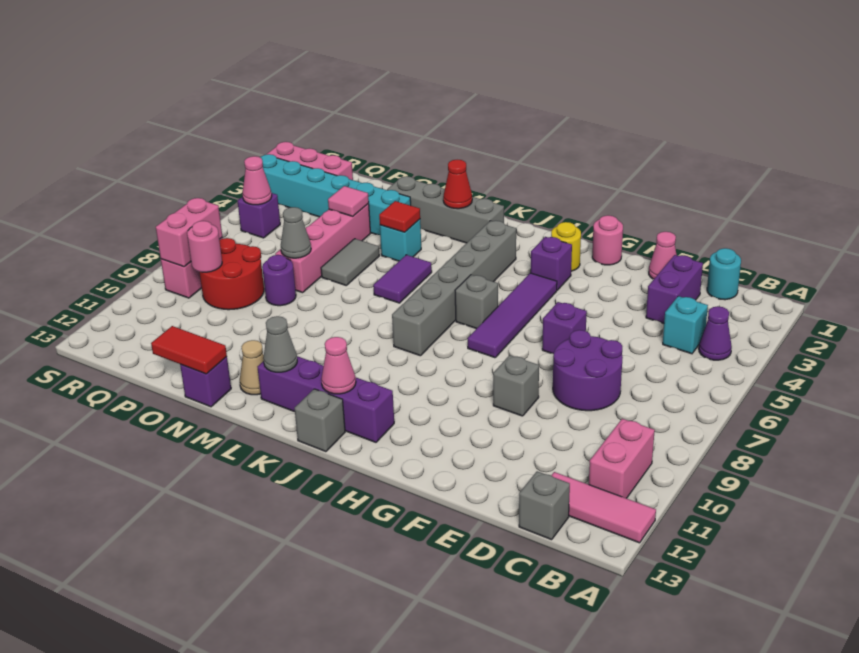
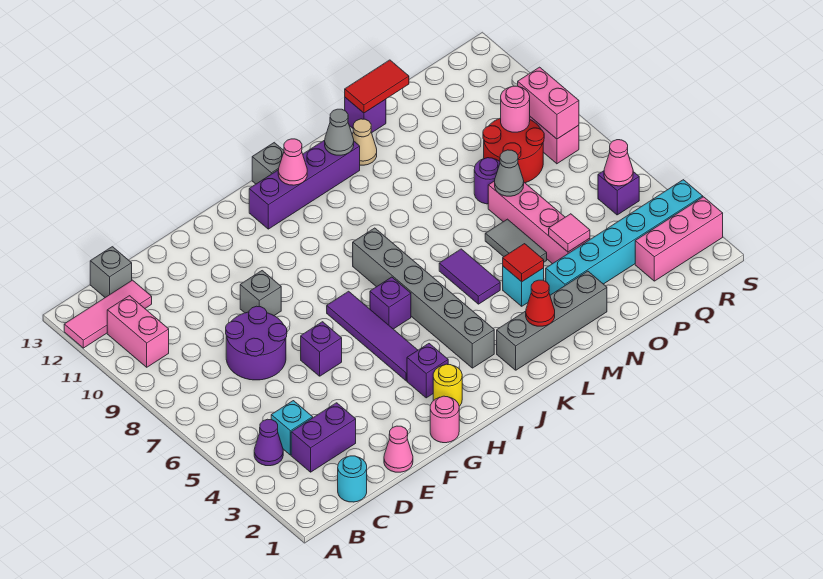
purple brick D2:D3 level 1 -> purple brick C3:D3 level 1
grey brick I6 level 1 -> purple brick I6 level 1

